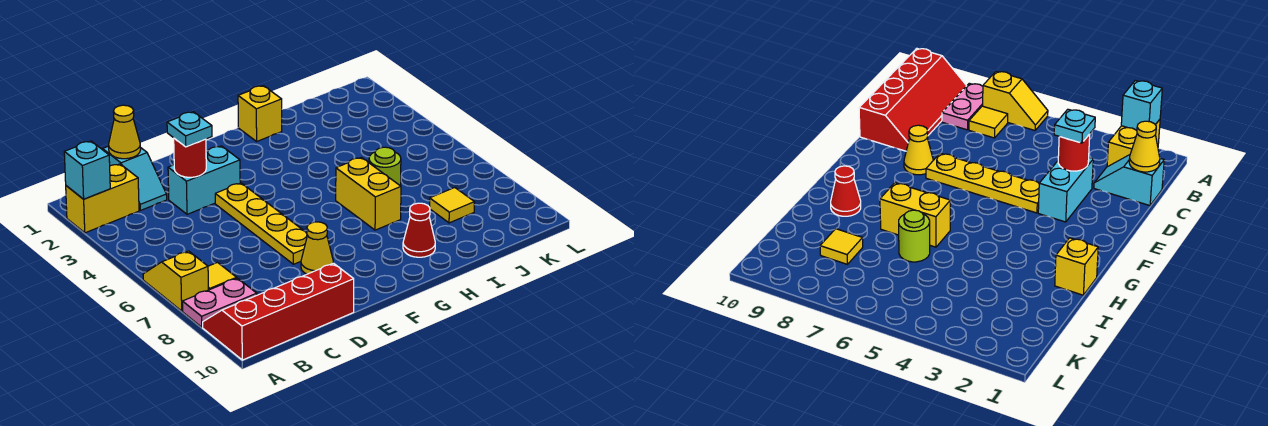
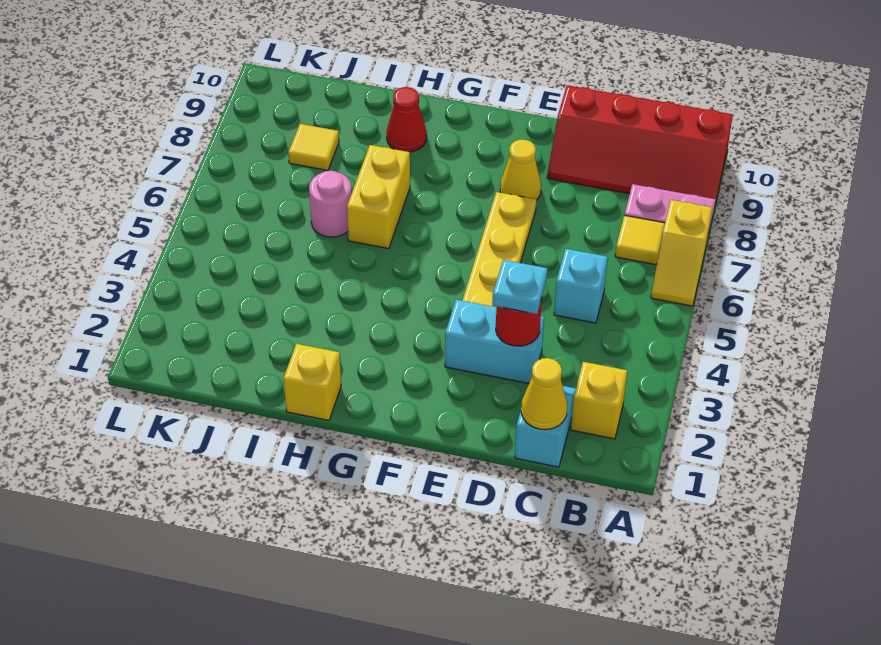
yellow brick A2:B2 level 1 -> yellow brick B2 level 1
cyan brick A2 level 2 -> cyan brick C5 level 1
lime round brick I6 level 1 -> pink round brick I6 level 1

